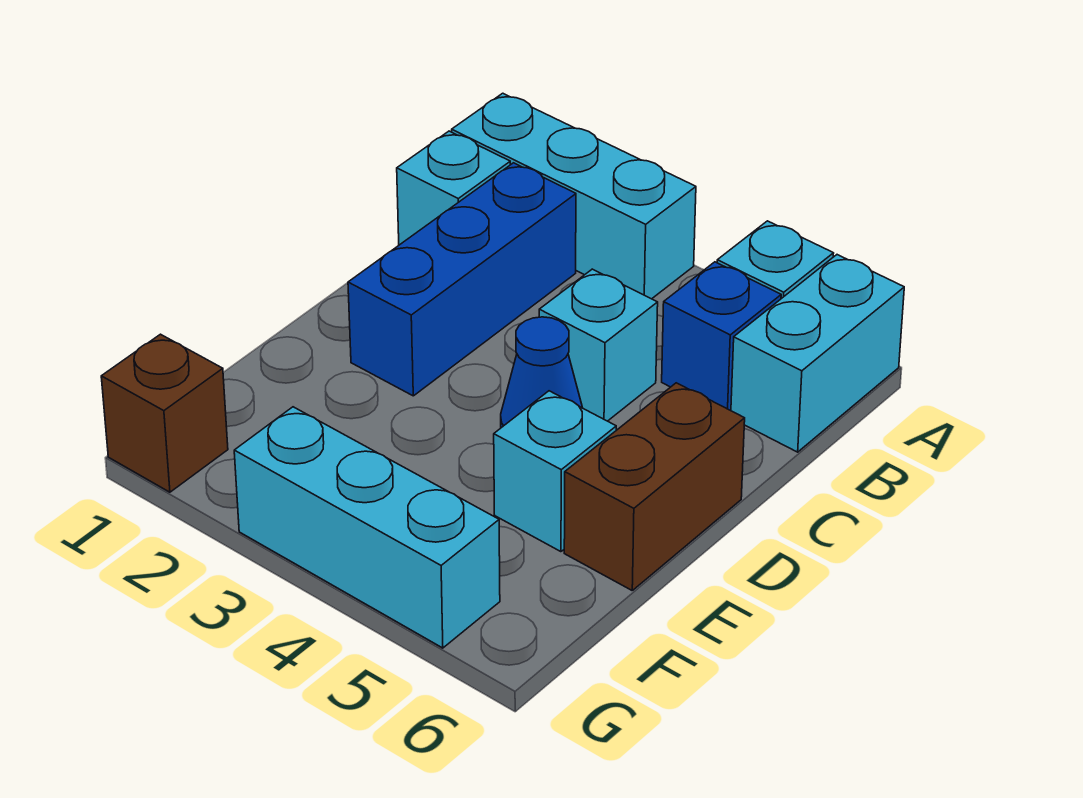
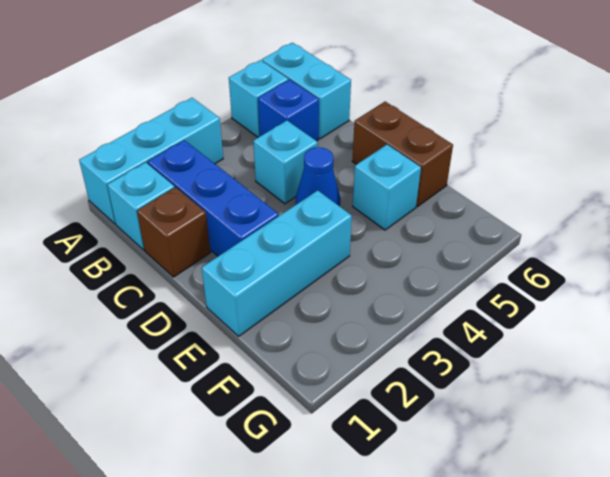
brown brick G1 level 1 -> brown brick C1 level 1
cyan brick G3:G5 level 1 -> cyan brick E1:E3 level 1

